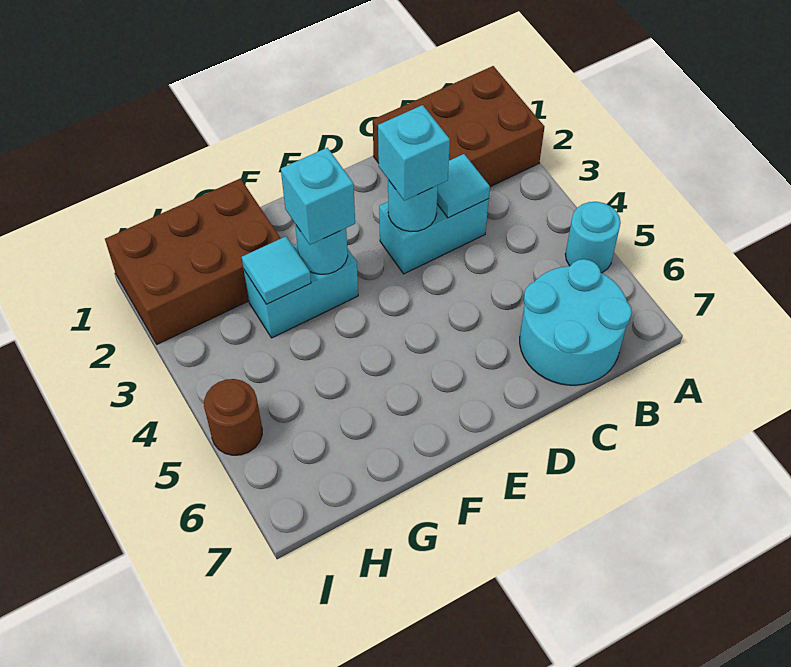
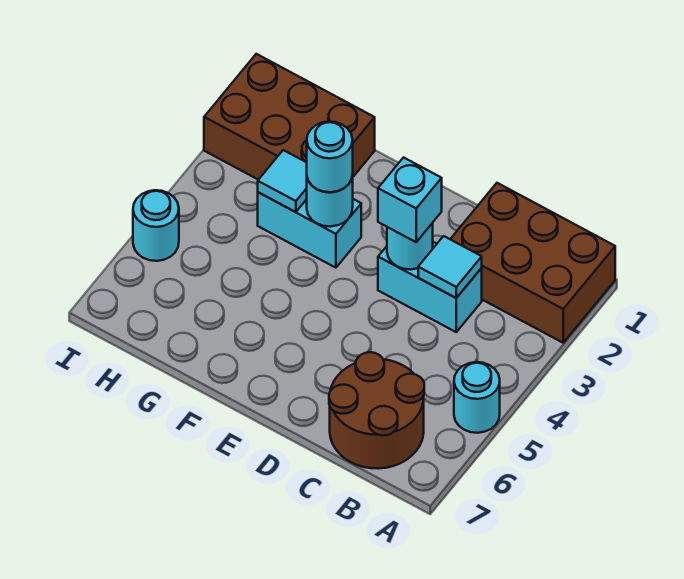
cyan round brick B6:C7 level 1 -> brown round brick B6:C7 level 1
cyan brick F3 level 3 -> cyan round brick F3 level 3
brown round brick I5 level 1 -> cyan round brick I5 level 1

